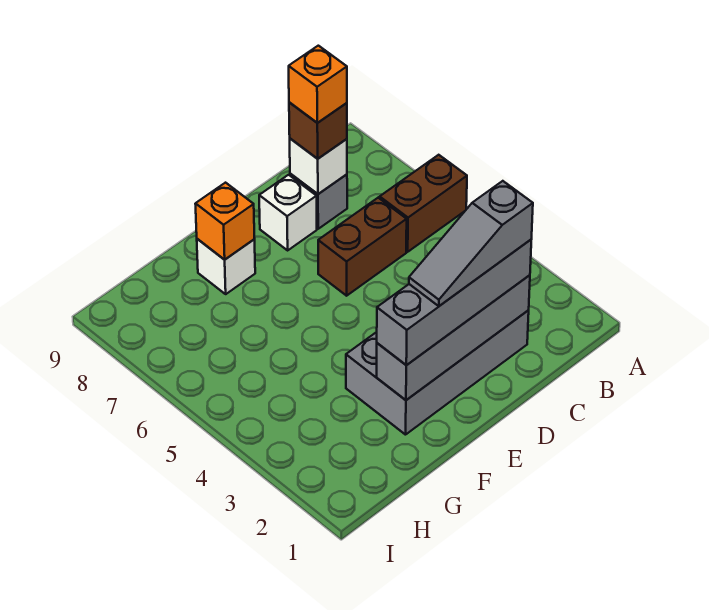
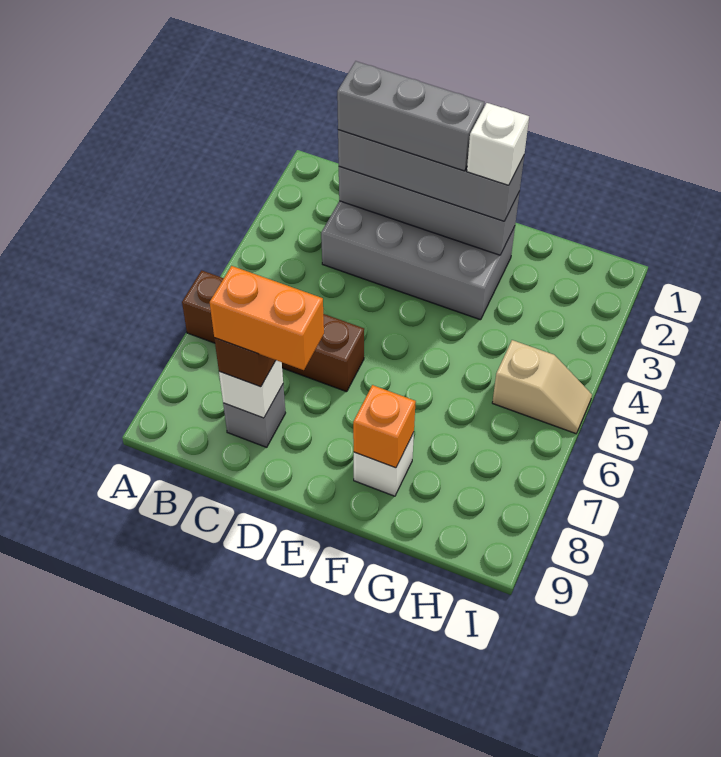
grey slope C2:E2 level 4 top C -> grey brick C2:E2 level 4
orange brick C8 level 4 -> orange brick C8:D8 level 4
white brick D8 level 1 -> white brick F2 level 4
none -> tan slope H5:I5 level 1 top H

